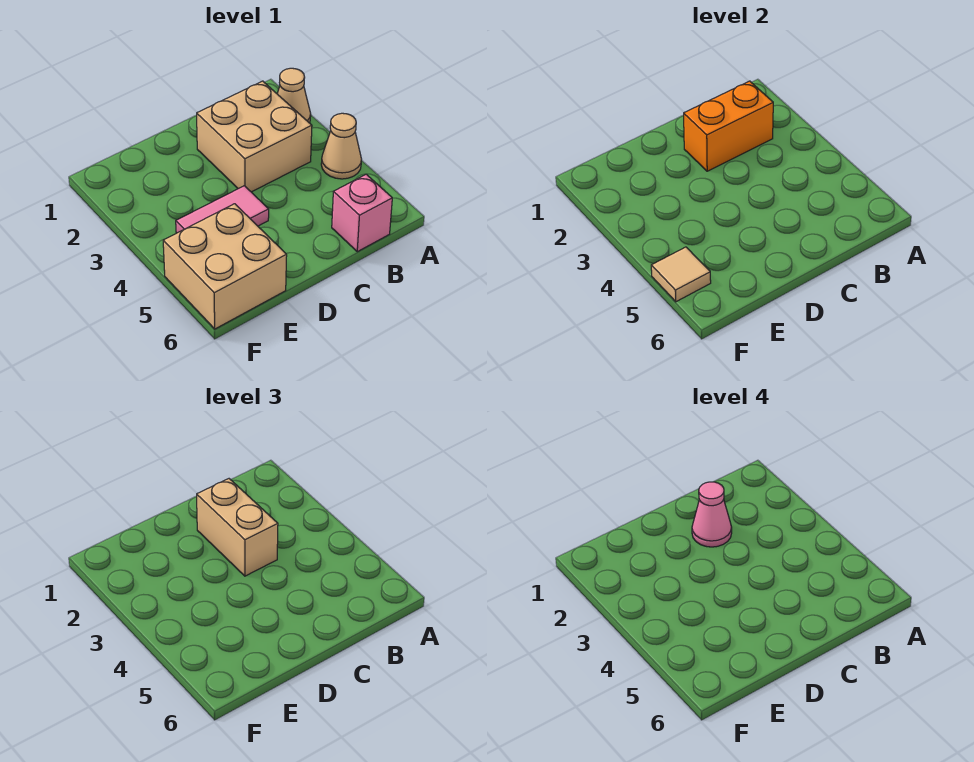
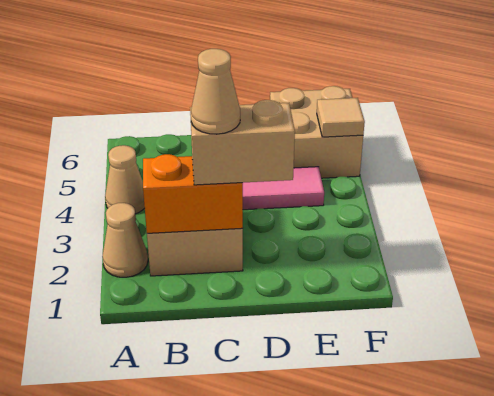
pink brick B6 level 1 -> none
tan brick C2:C3 level 3 -> tan brick C2:D2 level 3
pink cone C2 level 4 -> tan cone C2 level 4

